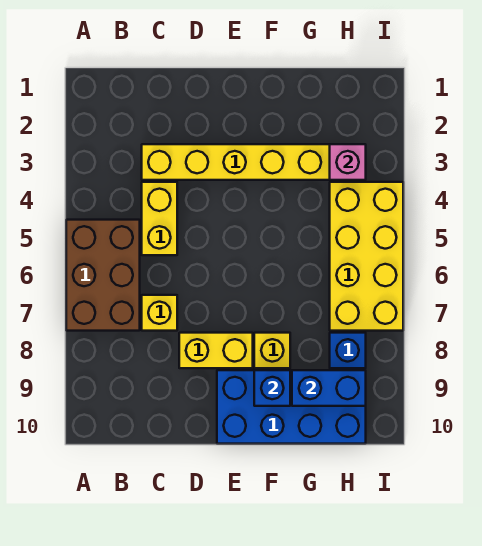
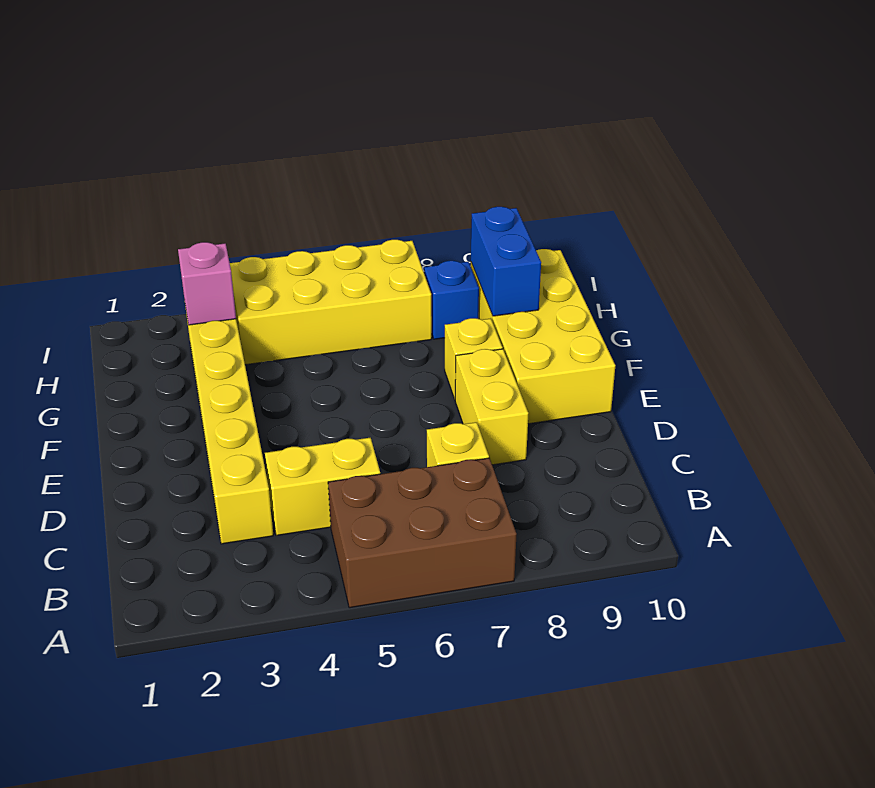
blue brick E9:H10 level 1 -> yellow brick E9:H10 level 1
blue brick F9 level 2 -> none

